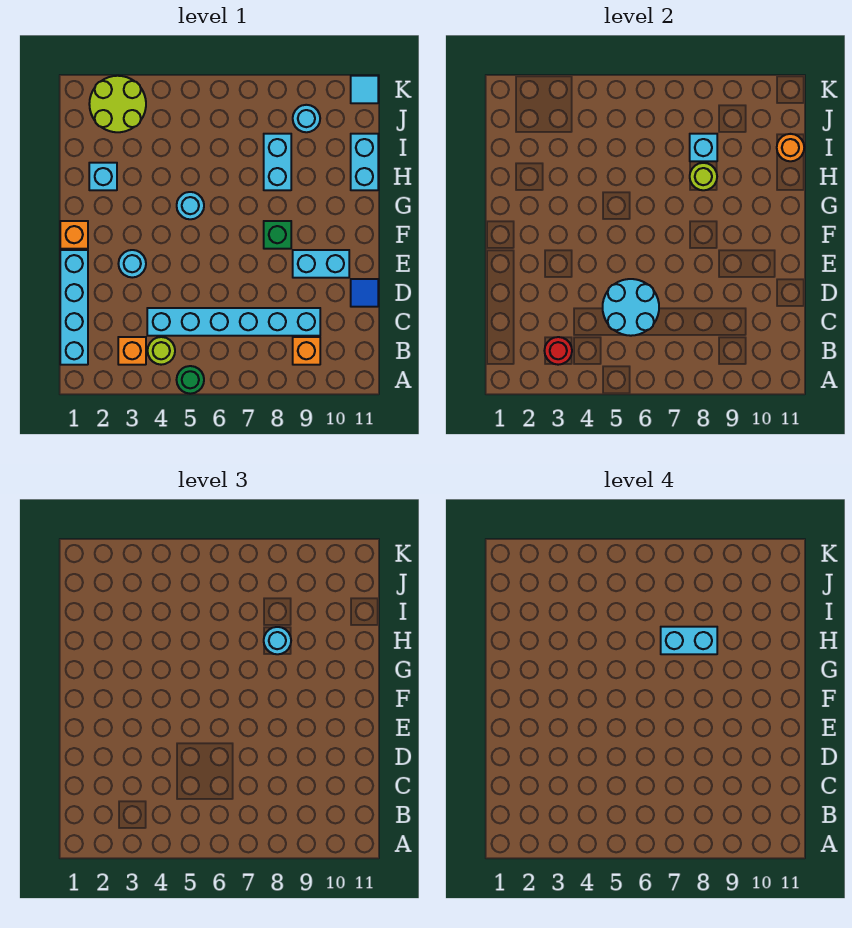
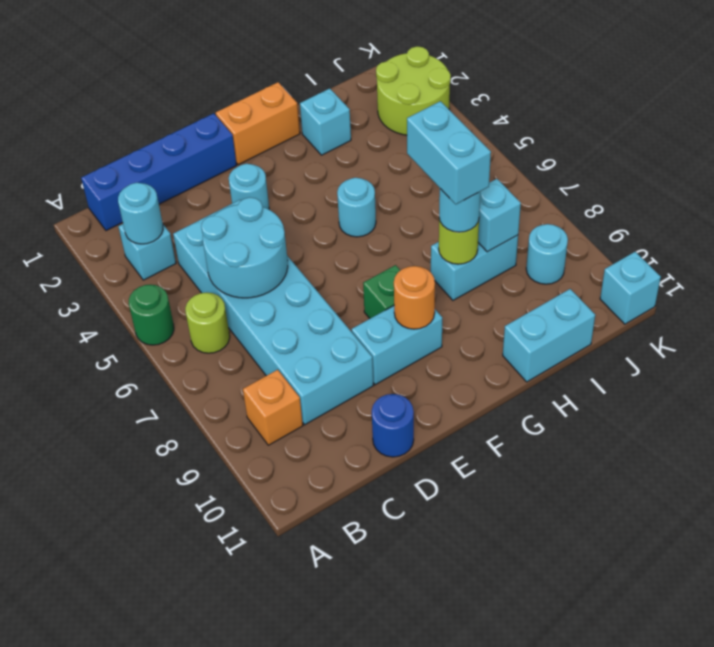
cyan brick B1:E1 level 1 -> blue brick B1:E1 level 1
orange brick B3 level 1 -> cyan brick B3 level 1
red round brick B3 level 2 -> cyan round brick B3 level 2
lime round brick B4 level 1 -> lime round brick B6 level 1
cyan brick C4:C9 level 1 -> cyan brick C4:D9 level 1
blue tile D11 level 1 -> blue round brick D11 level 1
cyan brick E9:E10 level 1 -> cyan brick E9:F9 level 1
orange brick F1 level 1 -> orange brick F1:G1 level 1
orange round brick I11 level 2 -> orange round brick F9 level 2
cyan tile K11 level 1 -> cyan brick K11 level 1

